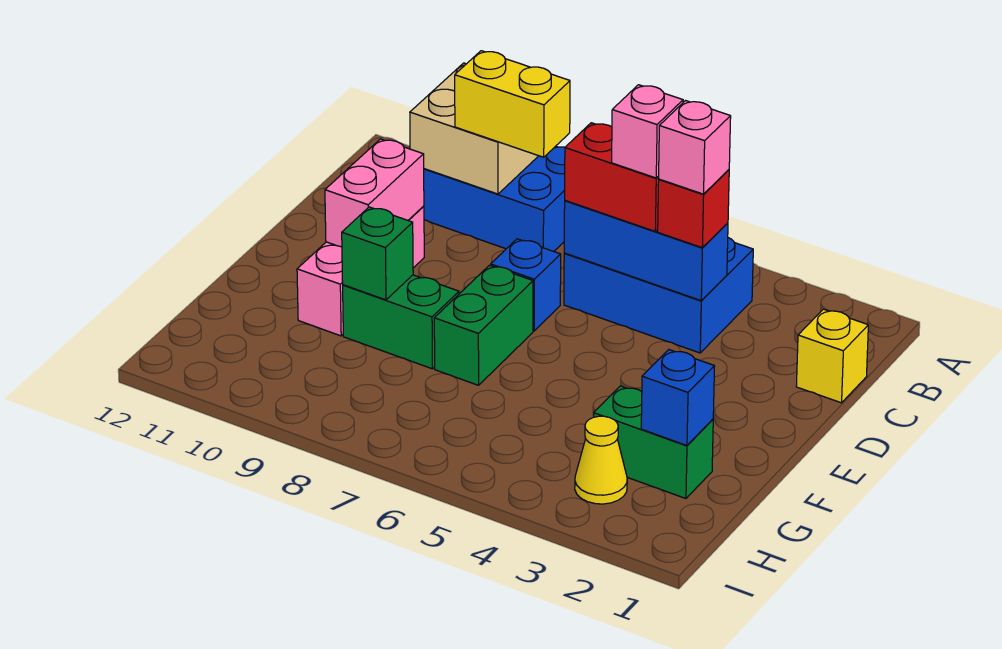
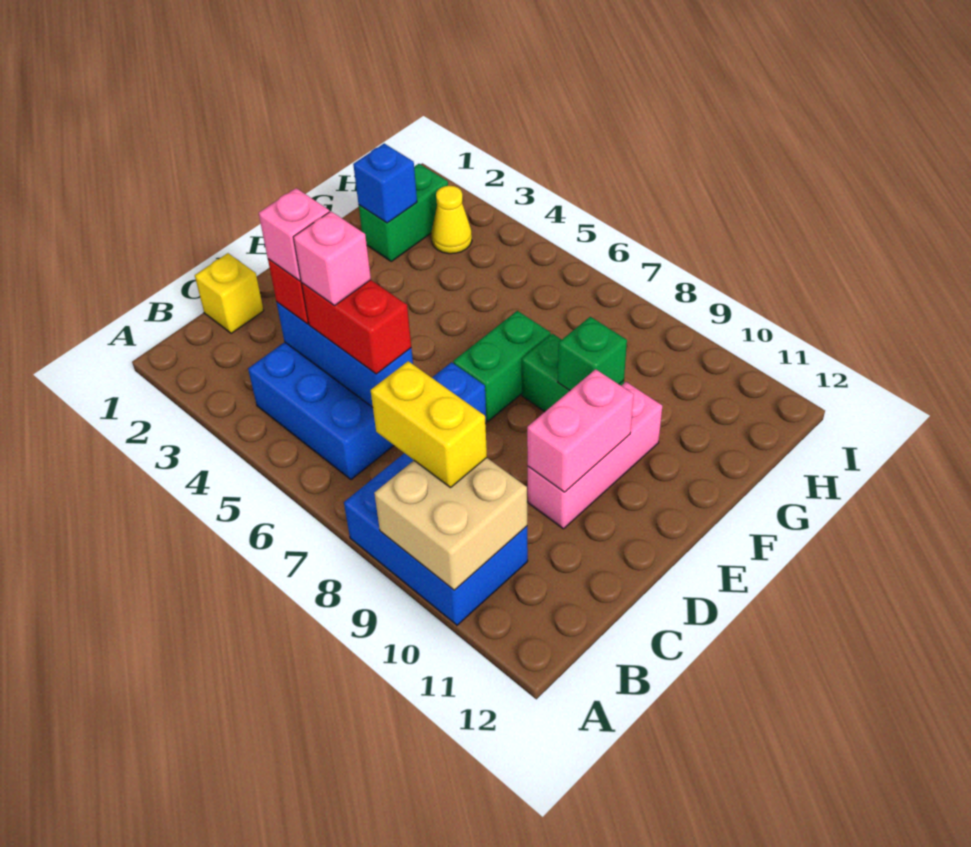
green brick G2:G3 level 1 -> green brick G2:H2 level 1

